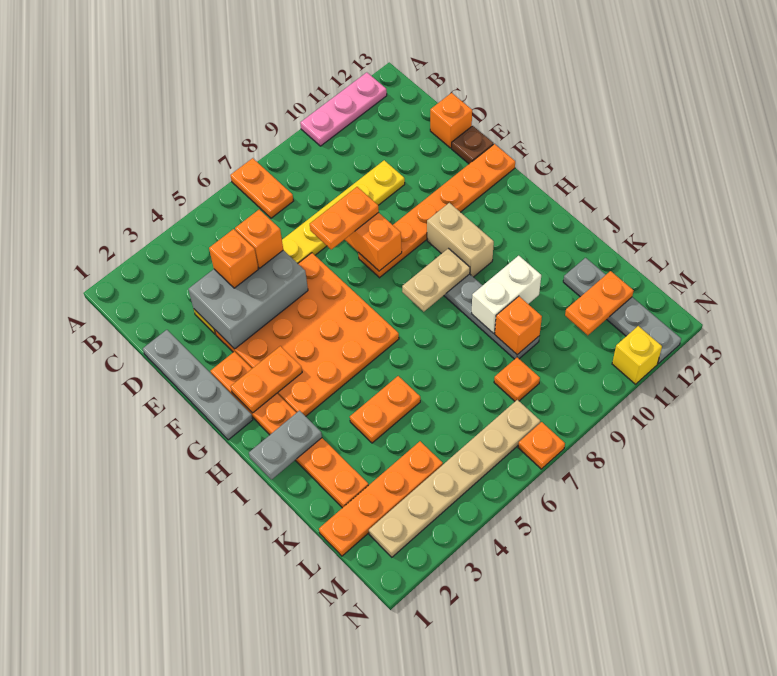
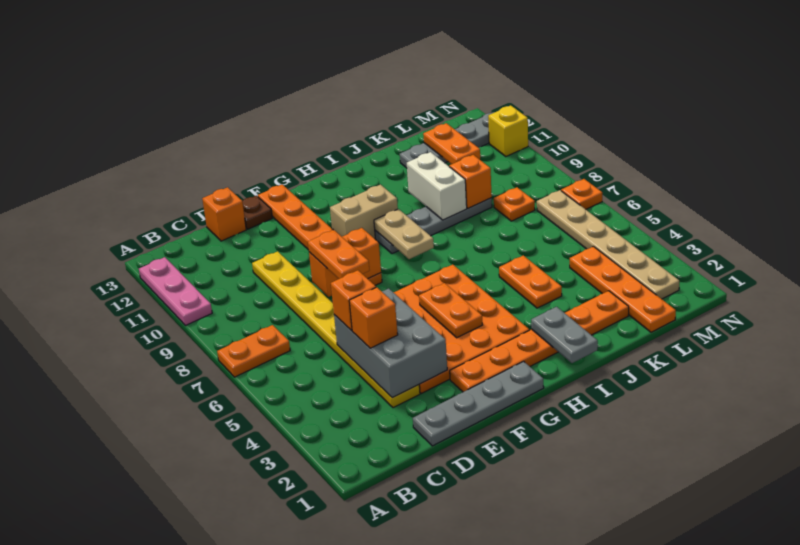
orange plate G2:G3 level 2 -> orange plate G4:G5 level 2

